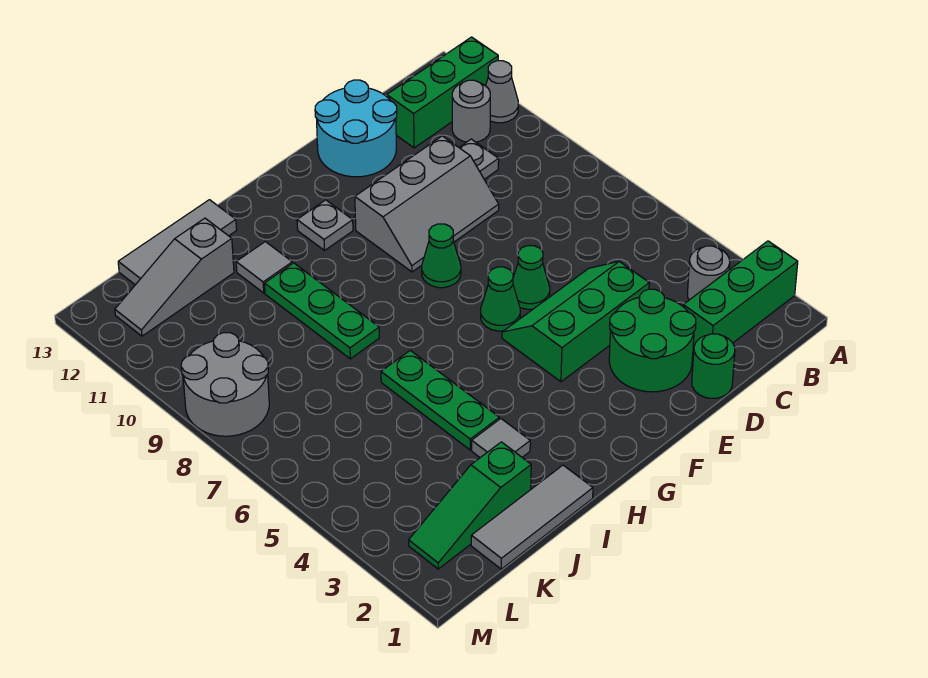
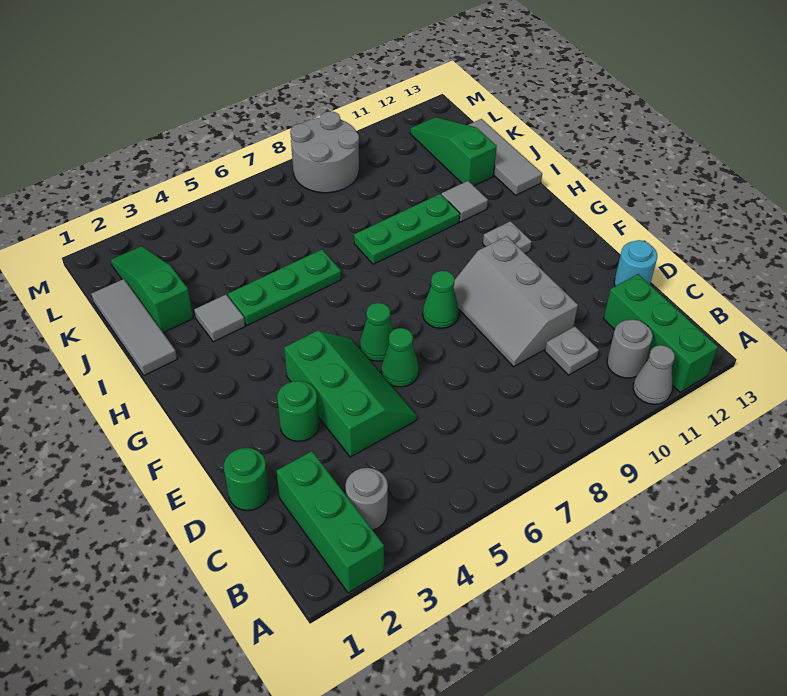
green round brick D2:E3 level 1 -> green round brick E3 level 1
cyan round brick D12:E13 level 1 -> cyan round brick D13 level 1
grey slope J12:L12 level 1 top J -> green slope J12:L12 level 1 top J

